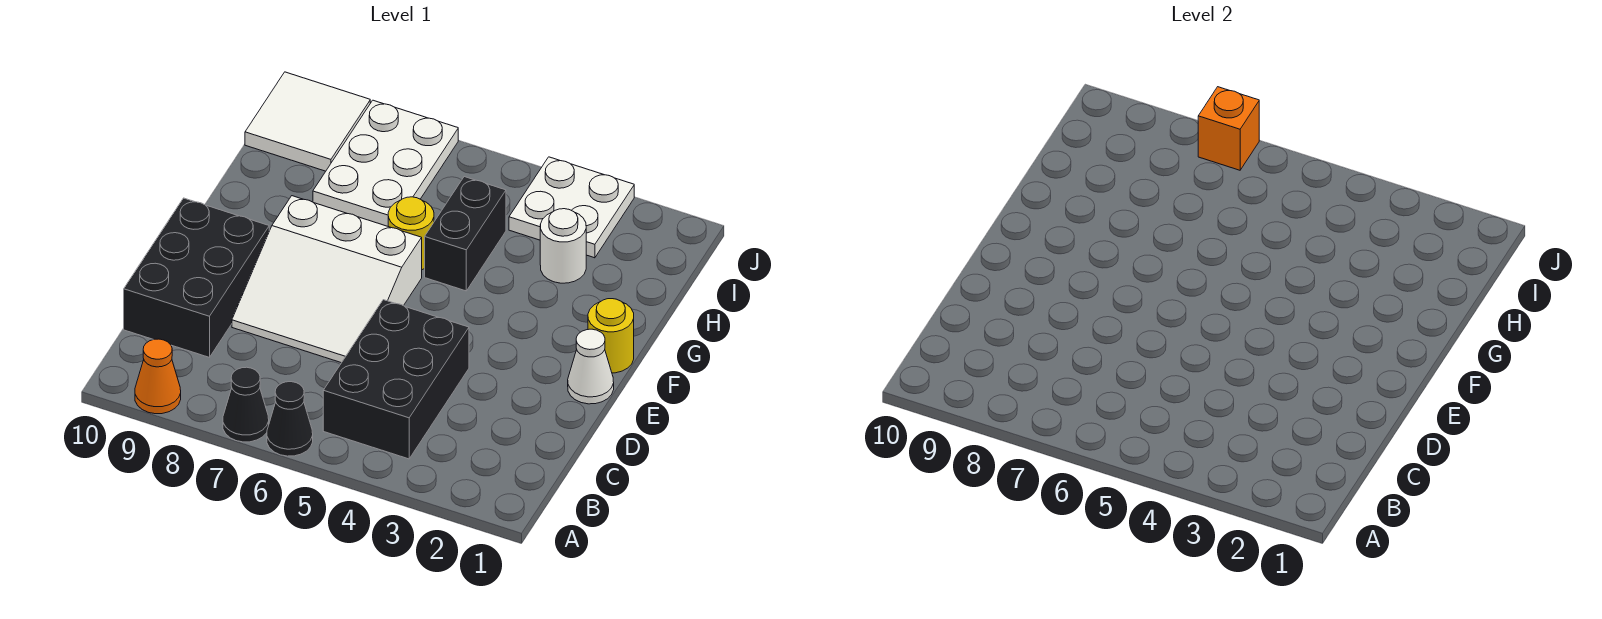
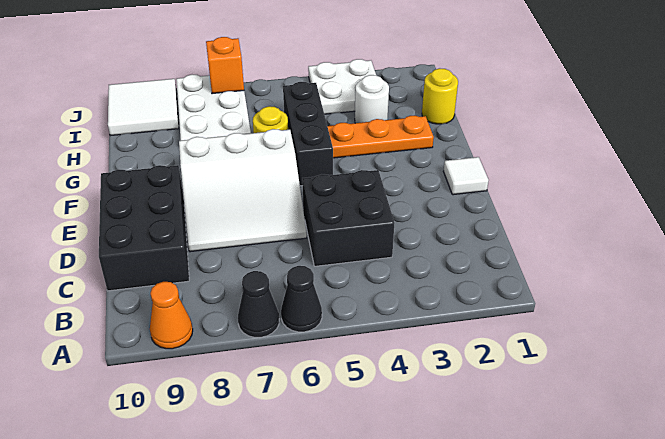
black brick B4:D5 level 1 -> black brick C4:D5 level 1
white cone E1 level 1 -> white tile E1 level 1
yellow round brick F1 level 1 -> yellow round brick H1 level 1
none -> orange plate G2:G4 level 1
black brick G5:H5 level 1 -> black brick F5:H5 level 1

